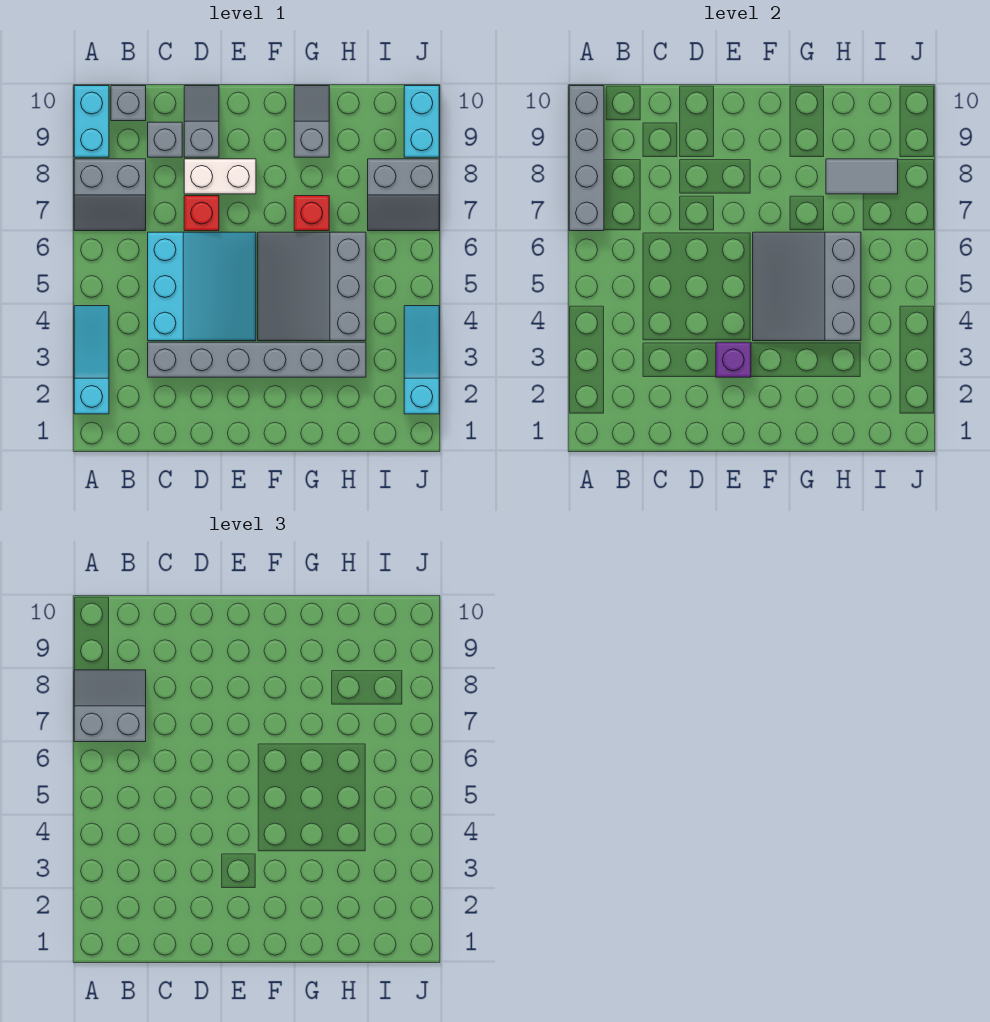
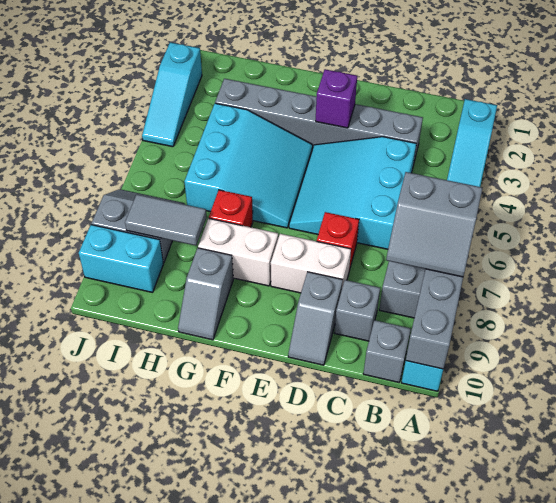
grey slope F4:H6 level 1 top H -> cyan slope F4:H6 level 1 top H
grey slope F4:H6 level 2 top H -> none
none -> white brick F8:G8 level 1
cyan brick J9:J10 level 1 -> cyan brick I9:J9 level 1

